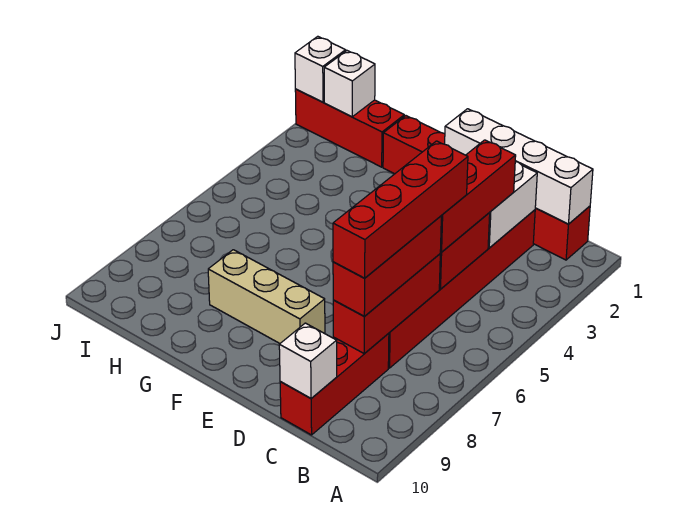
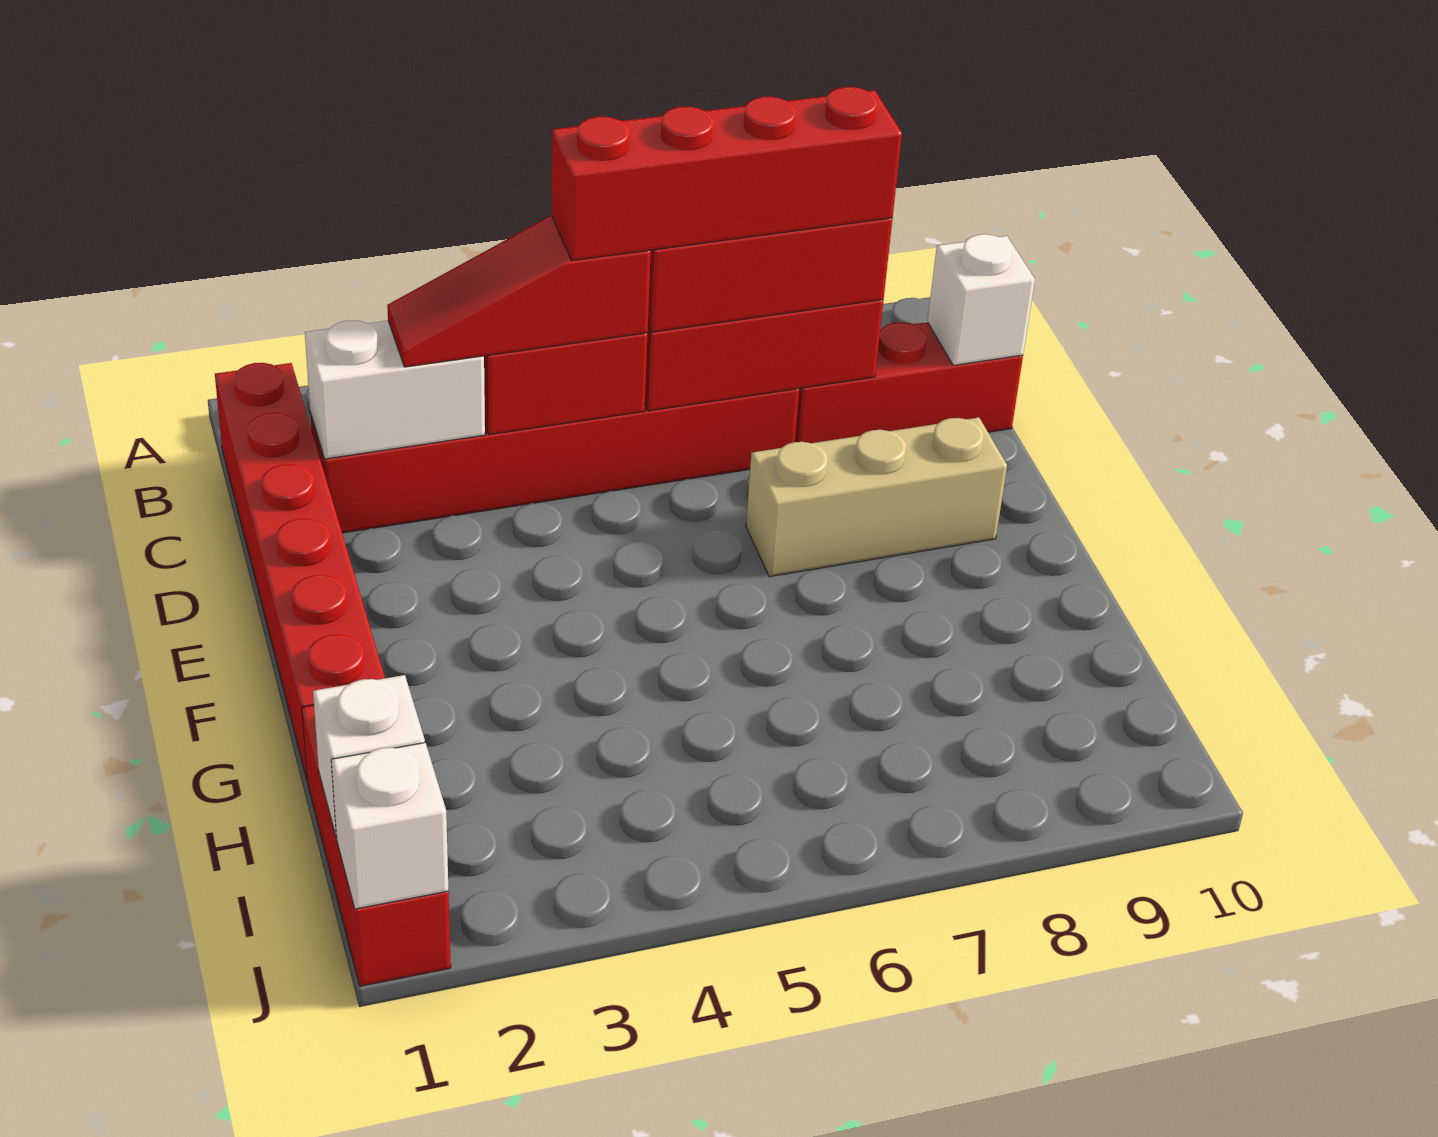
white brick B1:E1 level 2 -> none
red brick C3:C5 level 3 -> red slope C3:C5 level 3 top 5
tan brick E8:G8 level 1 -> tan brick E7:E9 level 1

